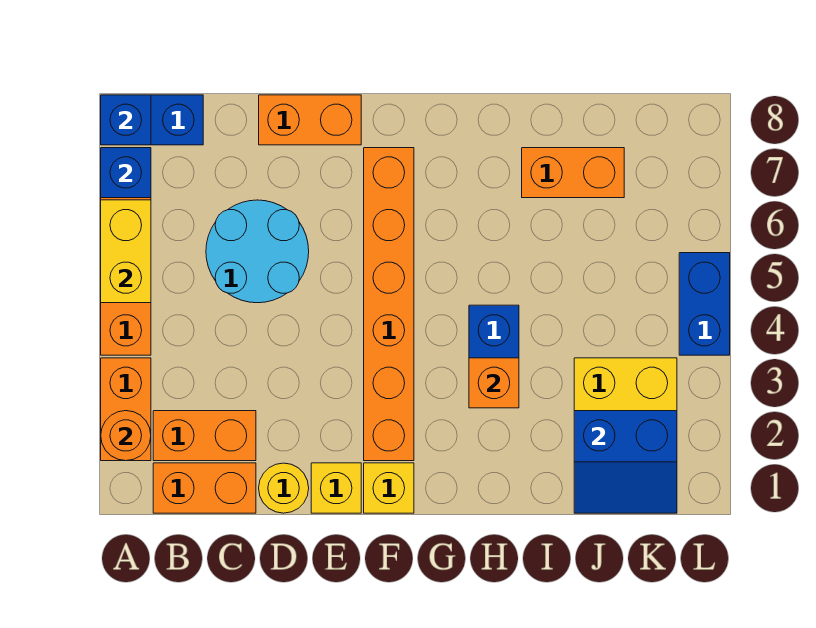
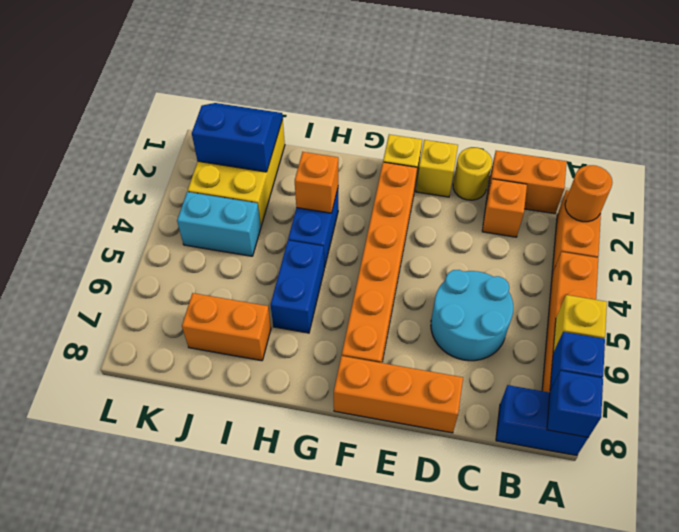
yellow brick A5:A6 level 2 -> yellow brick A6 level 2
orange brick B2:C2 level 1 -> orange brick C2 level 1
orange brick D8:E8 level 1 -> orange brick D8:F8 level 1
none -> cyan brick J4:K4 level 1
blue brick L4:L5 level 1 -> blue brick H5:H6 level 1

